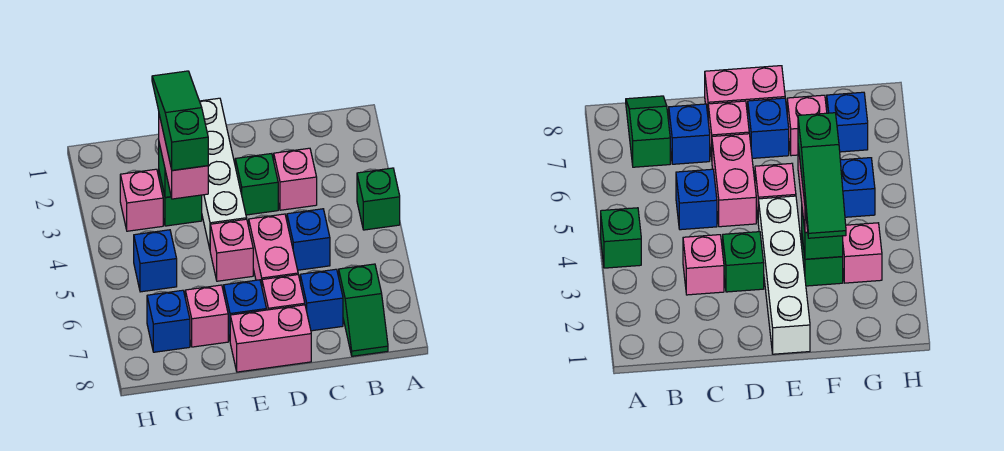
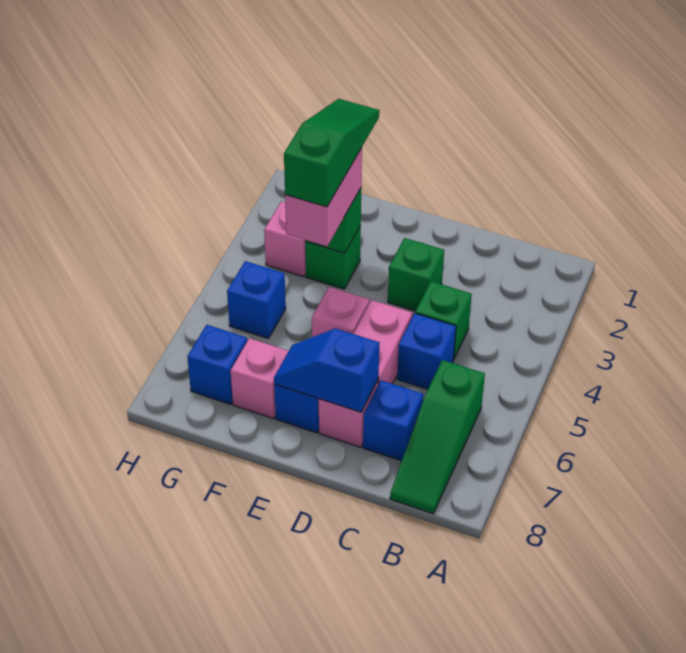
green brick A4 level 1 -> green brick C4 level 1
green slope B7:B8 level 1 top 7 -> green slope B6:B8 level 1 top 6
pink brick C3 level 1 -> none
none -> blue slope D7:E7 level 2 top D
pink brick D8:E8 level 1 -> none
white brick E1:E4 level 1 -> none

